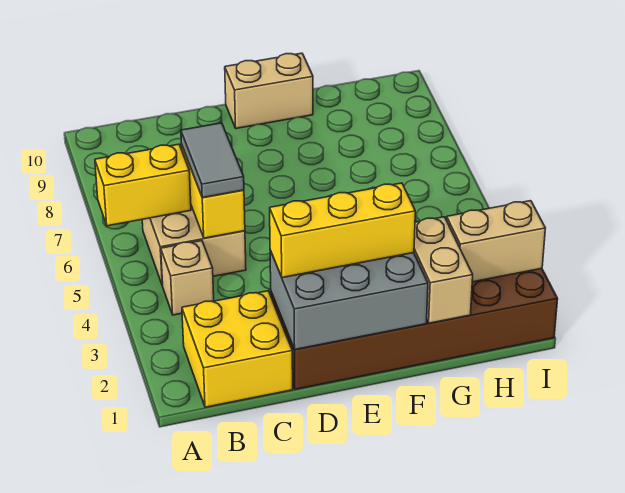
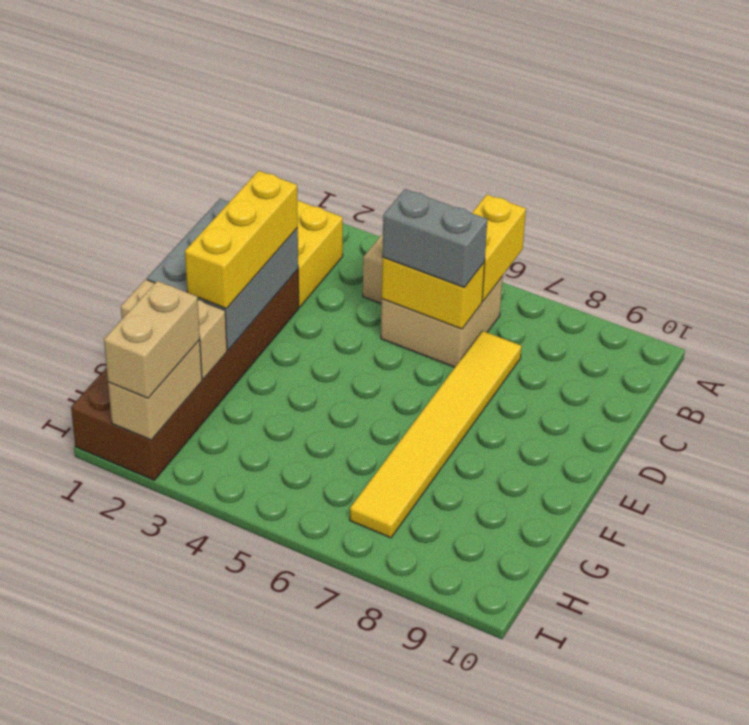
grey tile C5:C6 level 3 -> grey brick C5:C6 level 3
none -> yellow tile C7:H7 level 1
tan brick E10:F10 level 1 -> tan brick H2:I2 level 3

